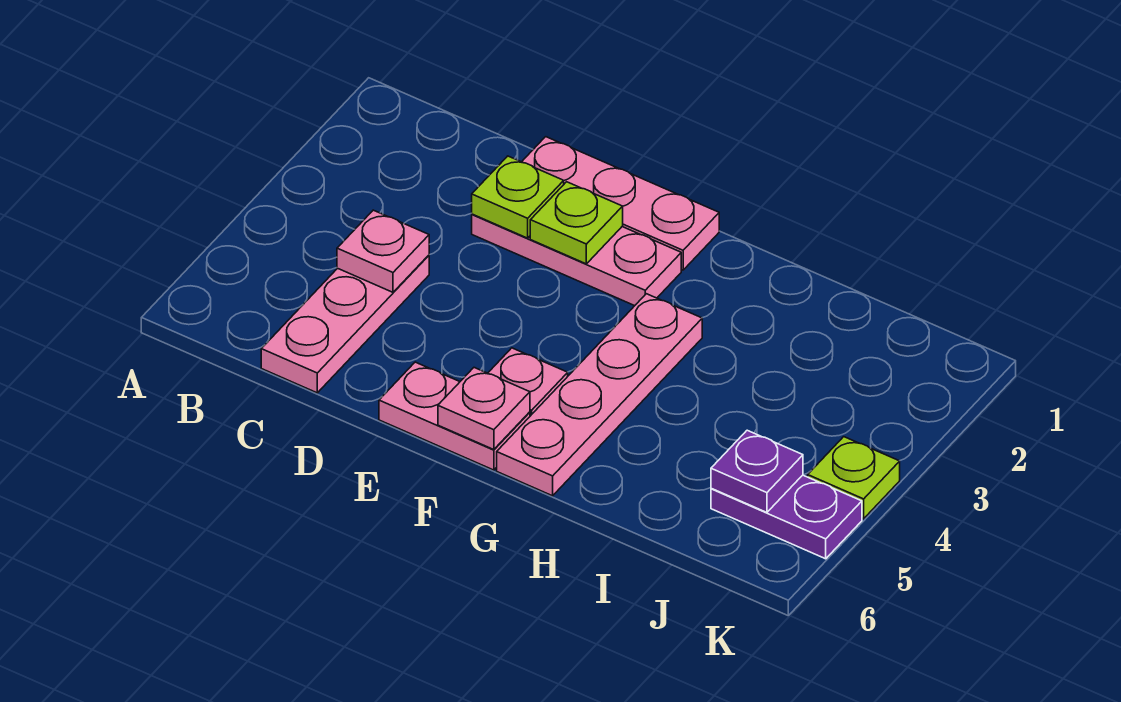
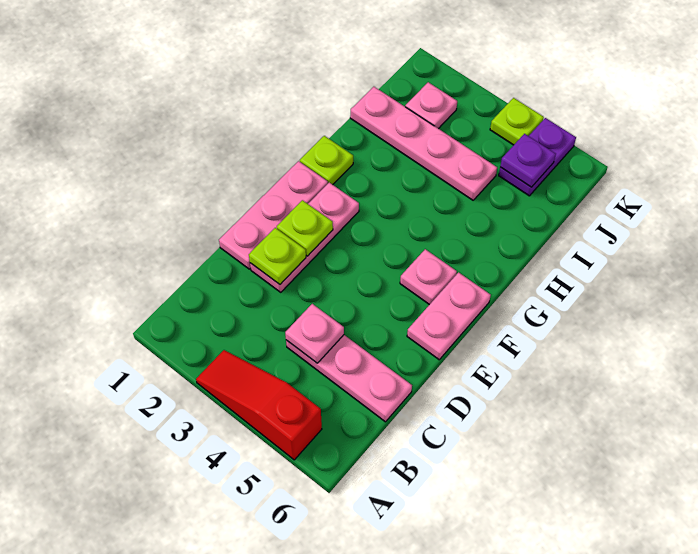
none -> red slope A3:A5 level 1 top 5
pink plate F6 level 2 -> pink plate J2 level 1
none -> lime plate G1 level 1
pink plate G3:G6 level 1 -> pink plate I1:I4 level 1

